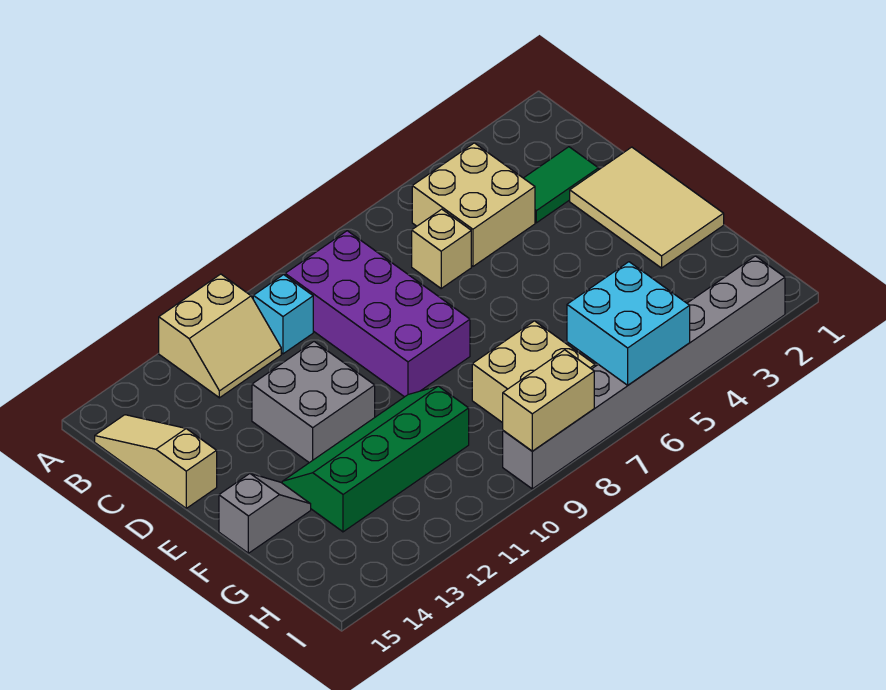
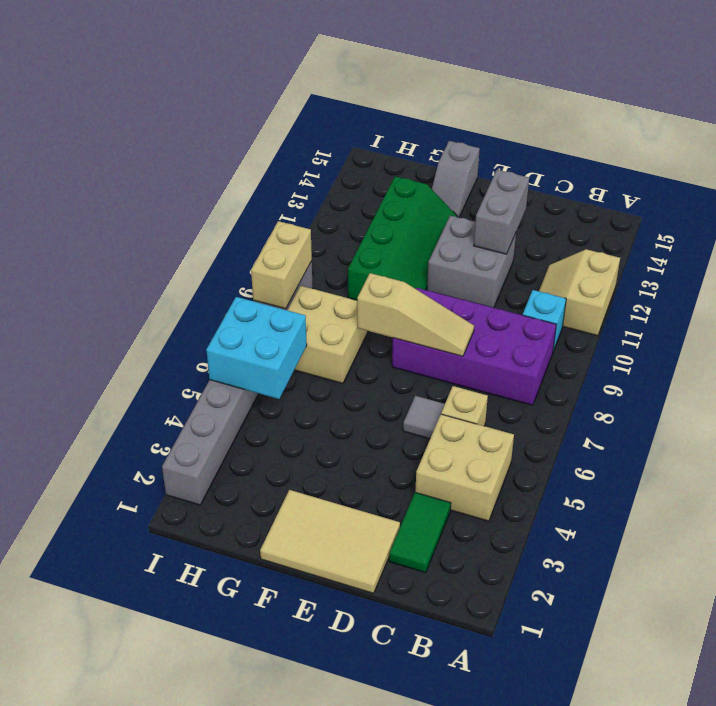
tan slope B15:D15 level 1 top D -> tan slope D8:F8 level 2 top F
none -> grey tile D6 level 1
none -> grey brick D12:D13 level 2

